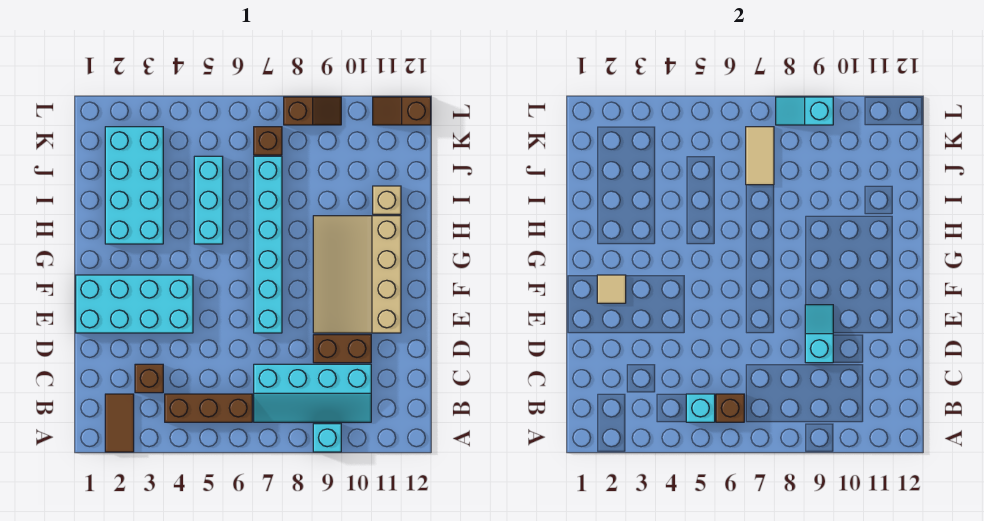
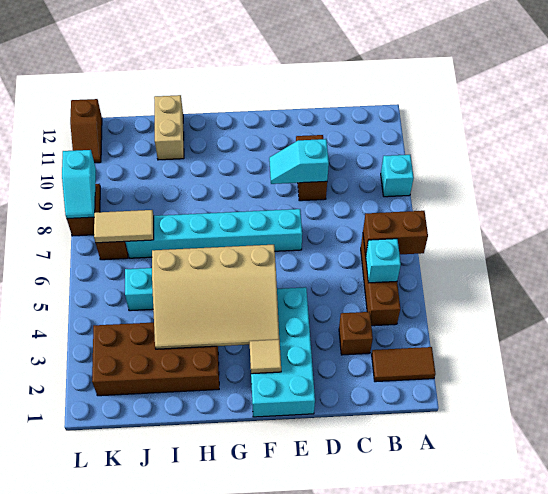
brown brick B6 level 2 -> brown brick A6:B6 level 2
cyan slope B7:C10 level 1 top C -> none
tan slope E9:H11 level 1 top 11 -> tan slope F3:I5 level 2 top 5
cyan brick H2:K3 level 1 -> brown brick H2:K3 level 1
tan brick I11 level 1 -> tan brick I11:I12 level 1

